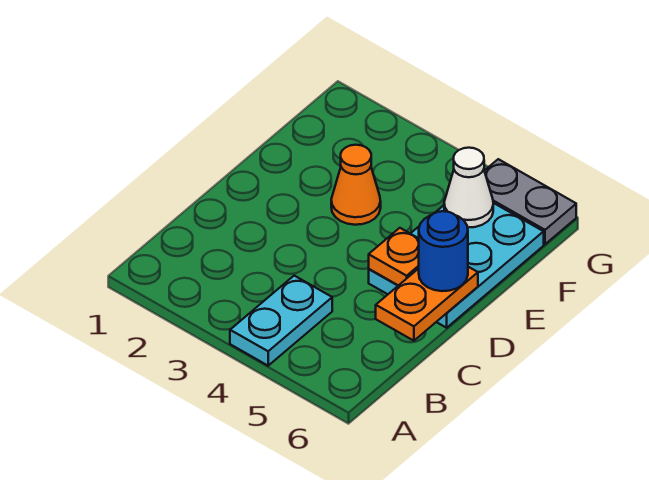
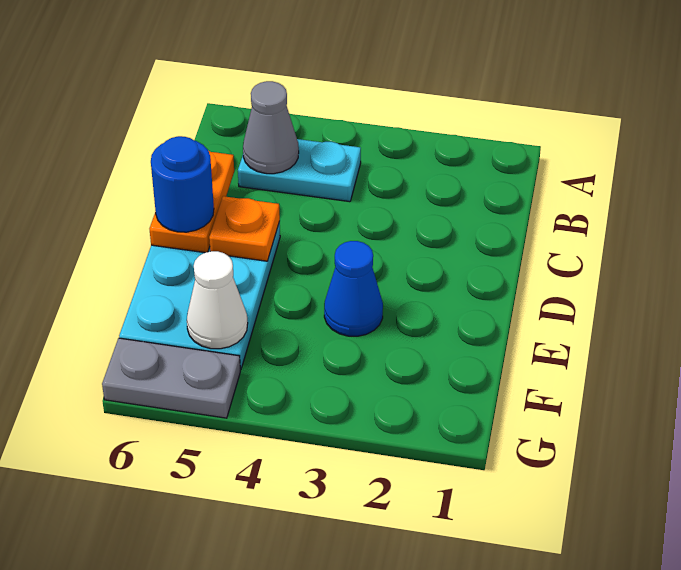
cyan plate A4:B4 level 1 -> cyan plate B4:B5 level 1
none -> grey cone B5 level 2
orange cone E3 level 1 -> blue cone E3 level 1

